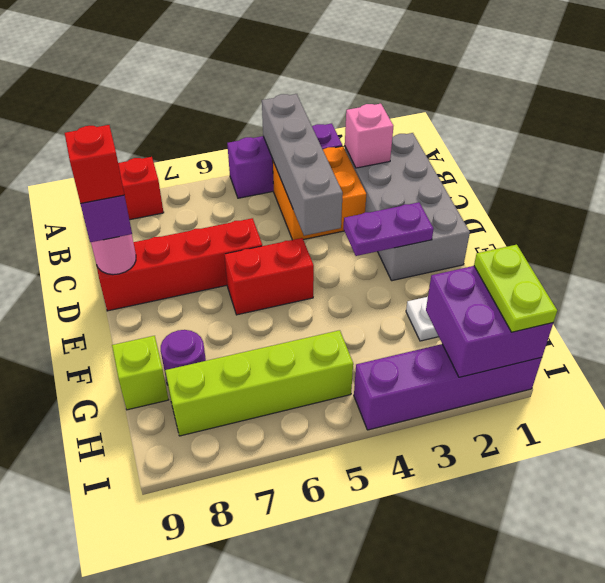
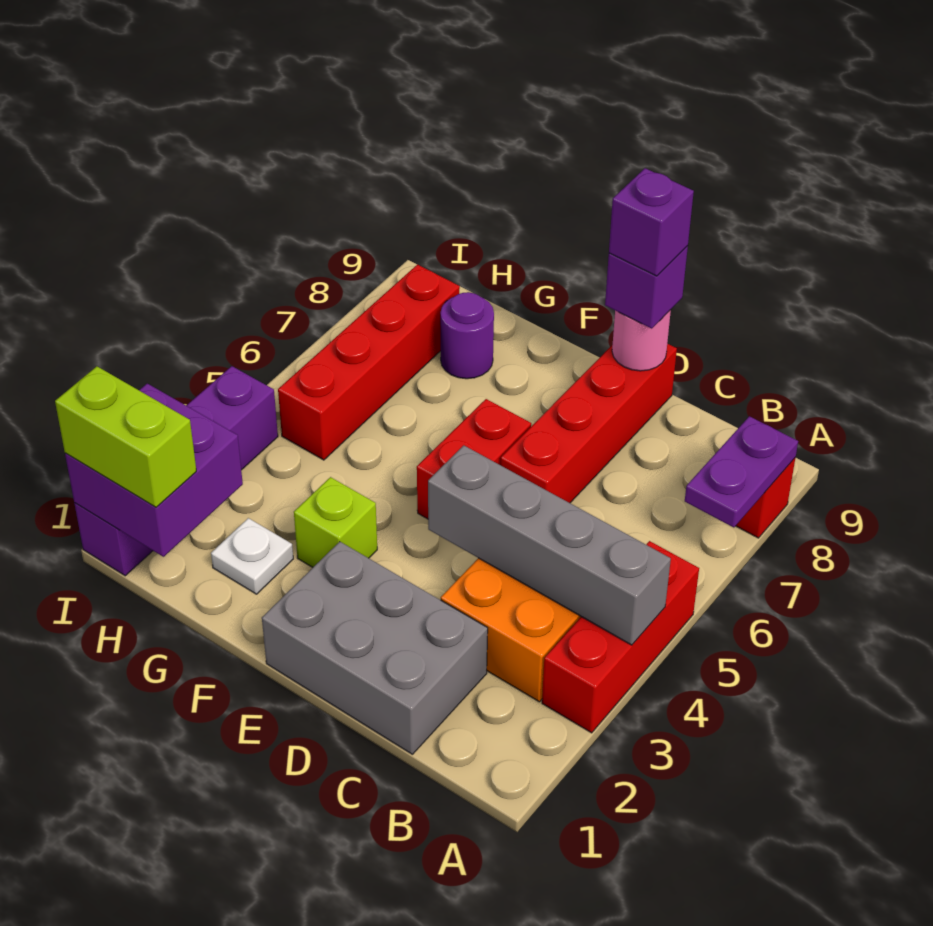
purple brick A3:A5 level 1 -> red brick A3:A5 level 1
grey brick B1:E2 level 1 -> grey brick C1:E2 level 1
pink brick B2 level 2 -> none
red brick D9 level 4 -> purple brick D9 level 4
purple plate E2:E3 level 2 -> purple plate A7:A8 level 2
lime brick G9 level 1 -> lime brick F3 level 1
lime plate H1:I1 level 3 -> lime brick H1:I1 level 3
lime brick H5:H8 level 1 -> red brick H5:H8 level 1

